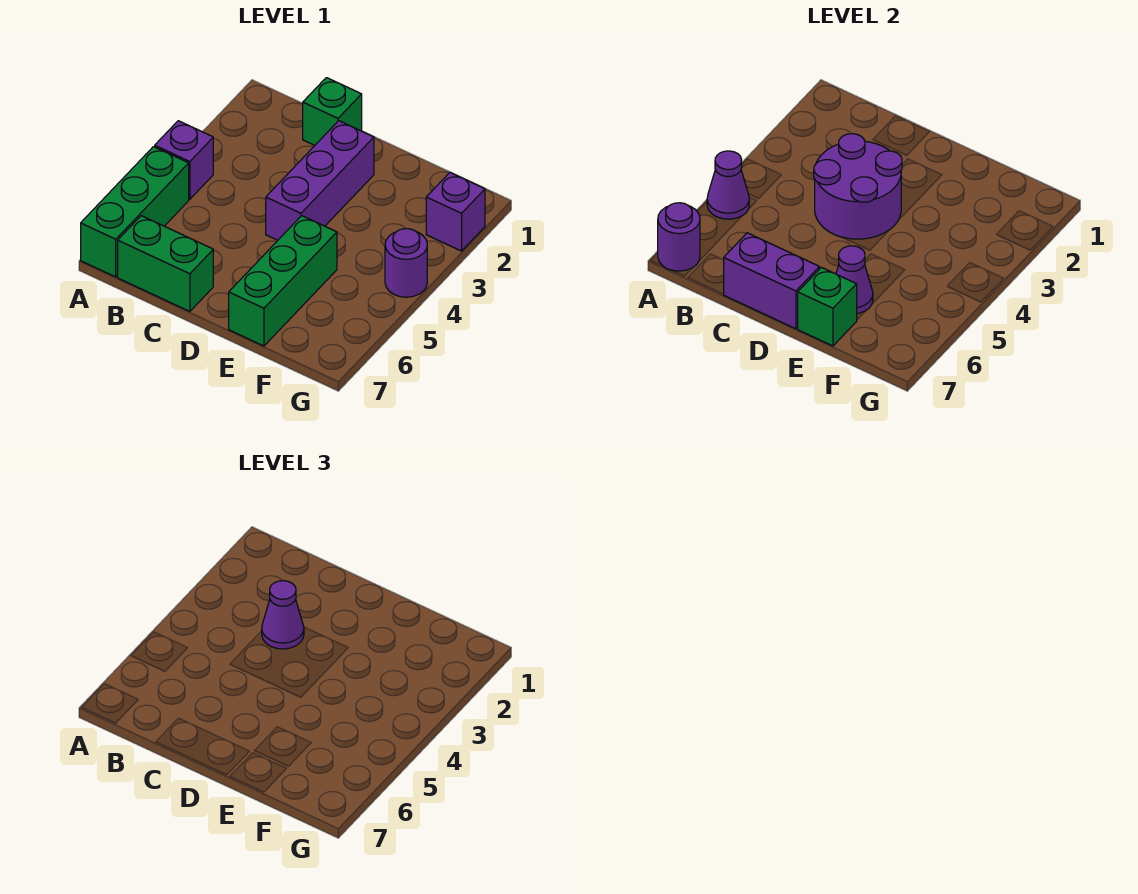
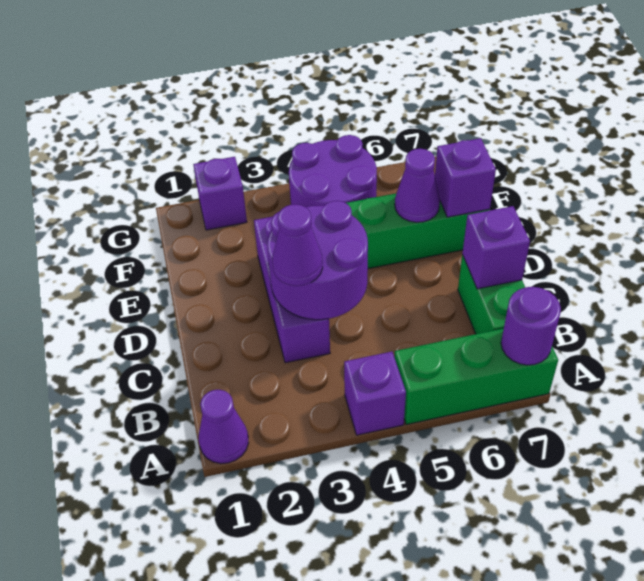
purple cone A5 level 2 -> purple cone A1 level 1
green brick C1 level 1 -> none
purple brick C7:D7 level 2 -> purple brick C7 level 2
purple brick D2:D4 level 1 -> purple brick C3:E3 level 1
green brick E7 level 2 -> purple brick E7 level 2
purple round brick G4 level 1 -> purple round brick F4:G5 level 1

